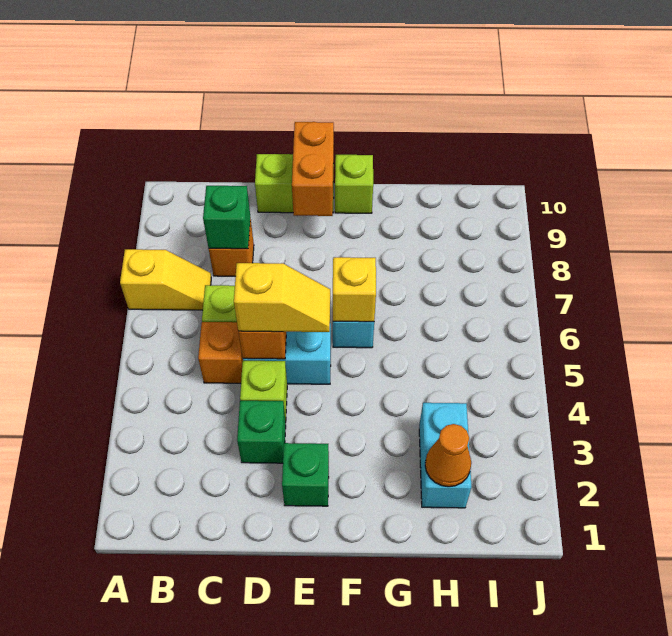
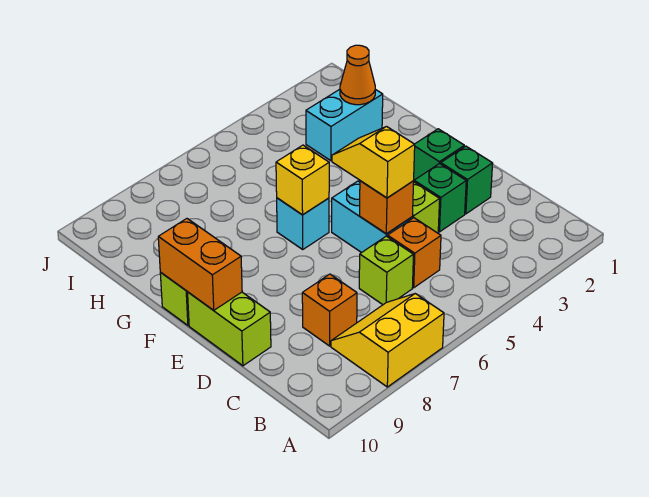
yellow slope A7:B7 level 1 top A -> yellow slope A7:B8 level 1 top A
green brick C8 level 2 -> green brick D2 level 1
orange brick E9:E10 level 2 -> orange brick E10:F10 level 2

